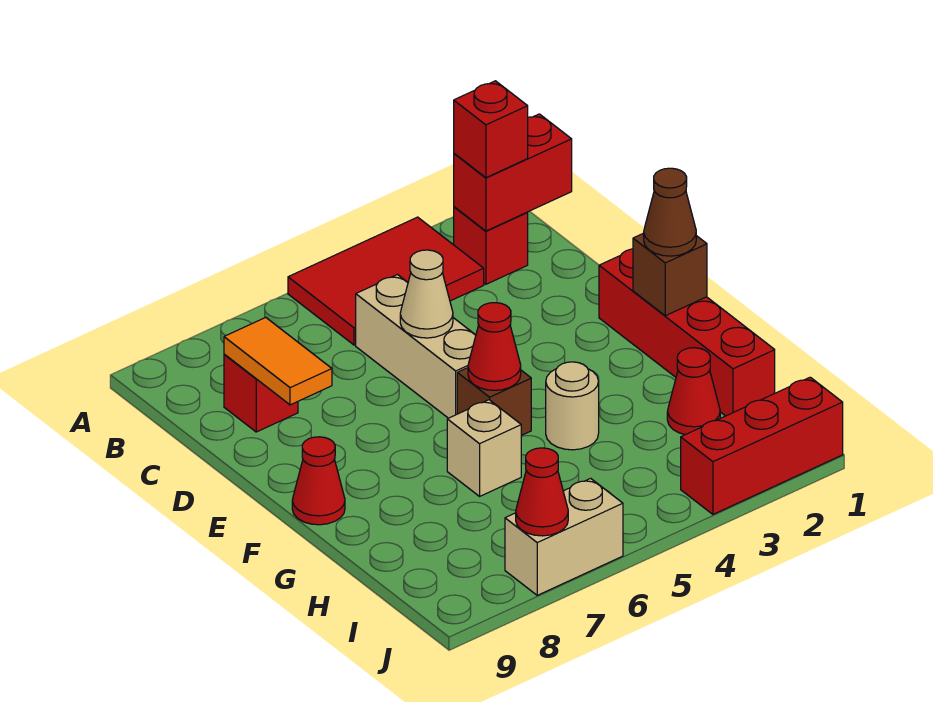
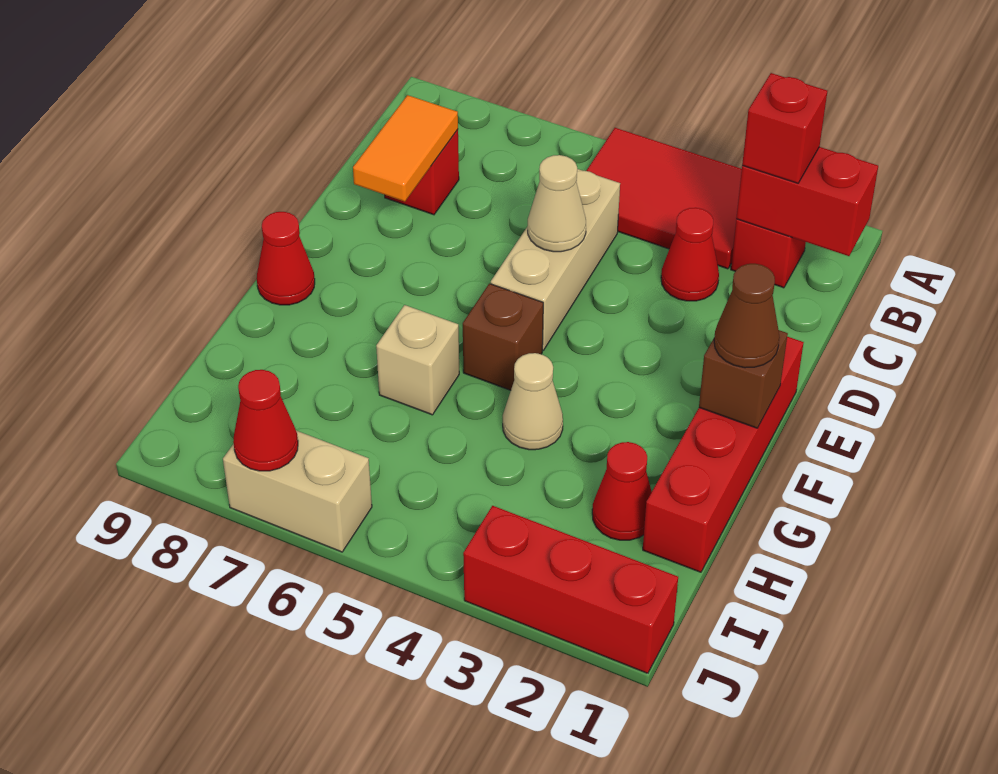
red cone F5 level 2 -> red cone C3 level 1
tan round brick G4 level 1 -> tan cone G4 level 1

